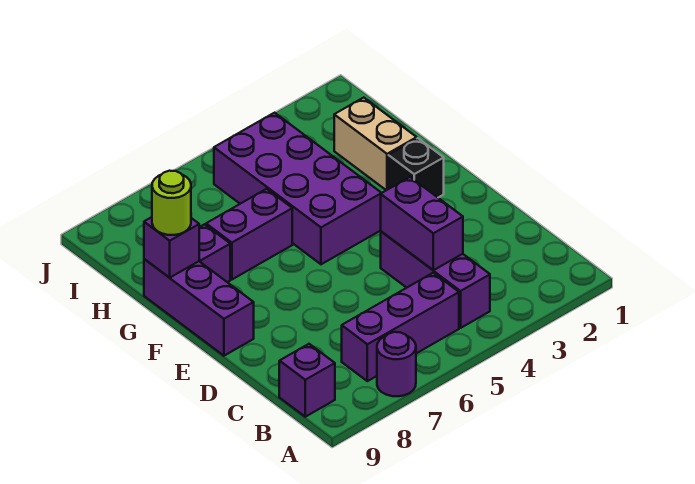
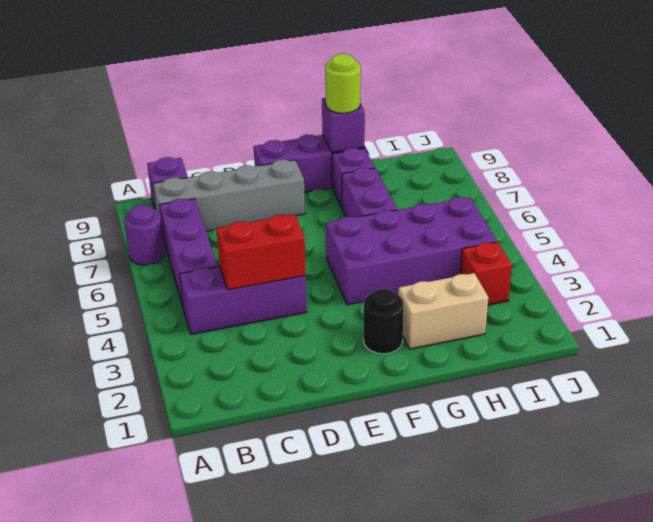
none -> grey brick B8:E8 level 1
purple brick C4:D4 level 2 -> red brick C4:D4 level 2
black brick F2 level 1 -> black round brick F2 level 1
none -> red brick I3 level 1

